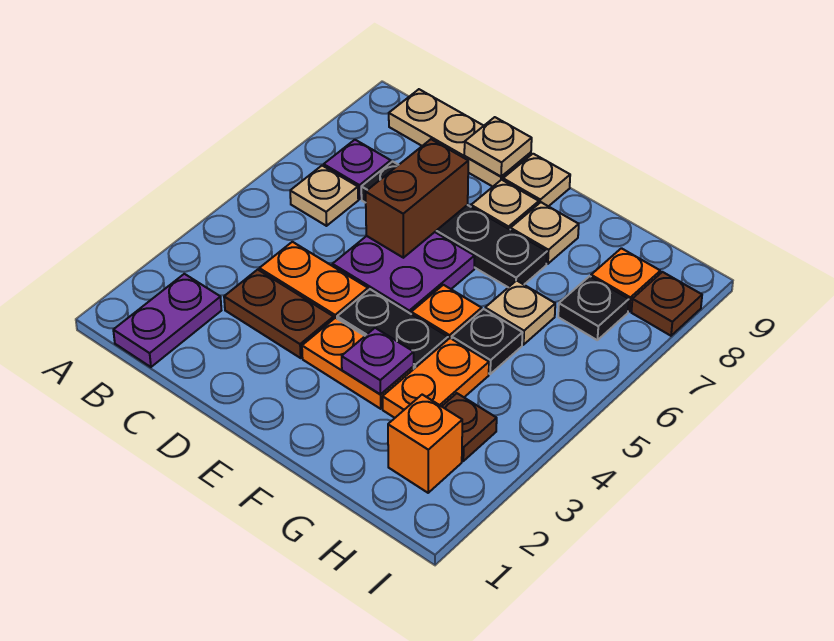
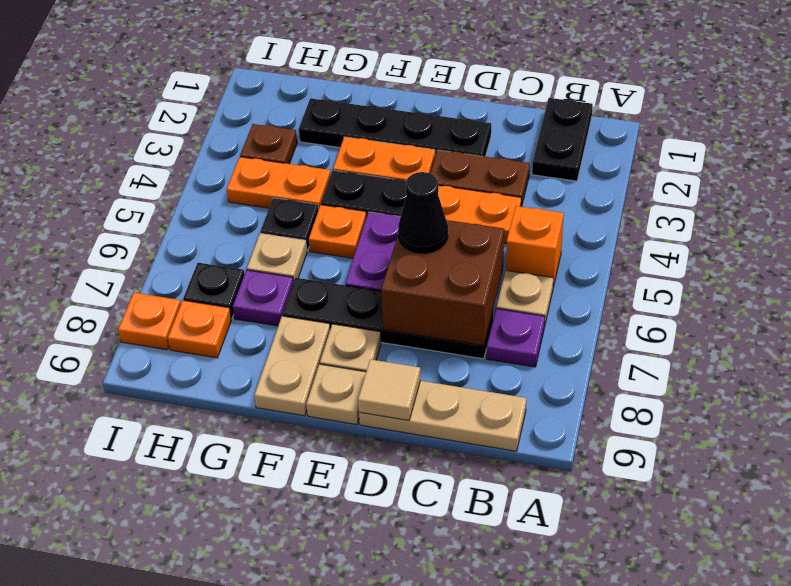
purple plate B1:B2 level 1 -> black plate B1:B2 level 1
none -> black plate D2:G2 level 1
brown brick D6:D7 level 2 -> brown brick C6:D7 level 2
none -> black cone D6 level 3
tan plate D9 level 2 -> tan tile D9 level 2
purple plate F3 level 2 -> purple plate G7 level 1
tan plate F8 level 1 -> tan plate F8:F9 level 1
orange plate G3:G4 level 1 -> orange plate G4:H4 level 1
orange brick H2 level 1 -> orange brick B5 level 1
brown plate I8 level 1 -> orange plate I8 level 1

